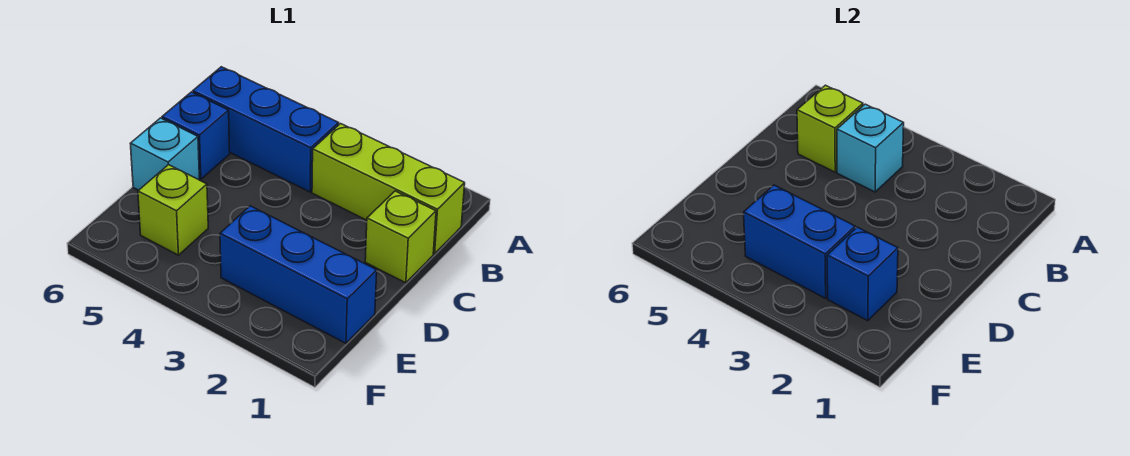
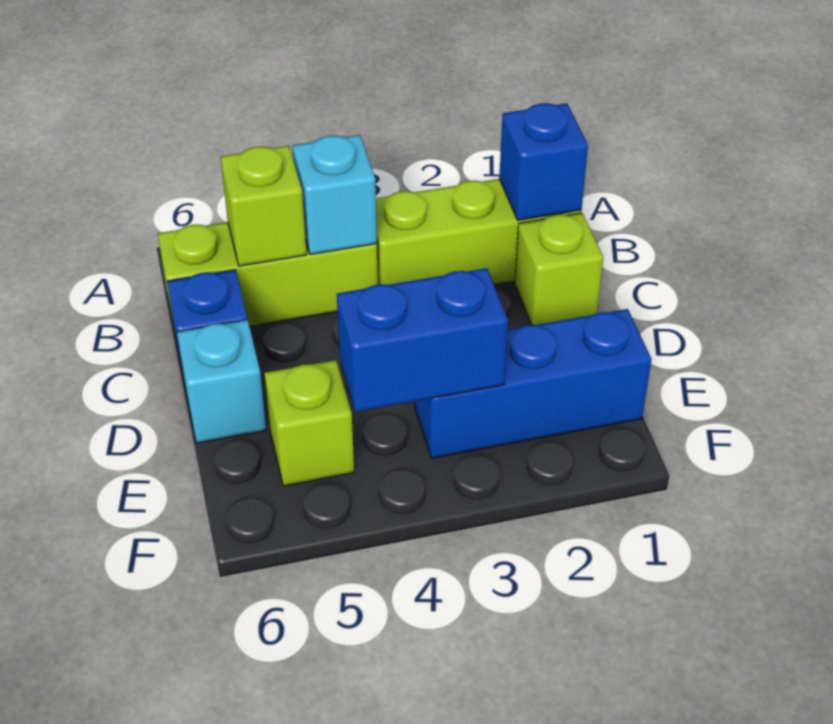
blue brick B4:B6 level 1 -> lime brick B4:B6 level 1
blue brick E2 level 2 -> blue brick B1 level 2

